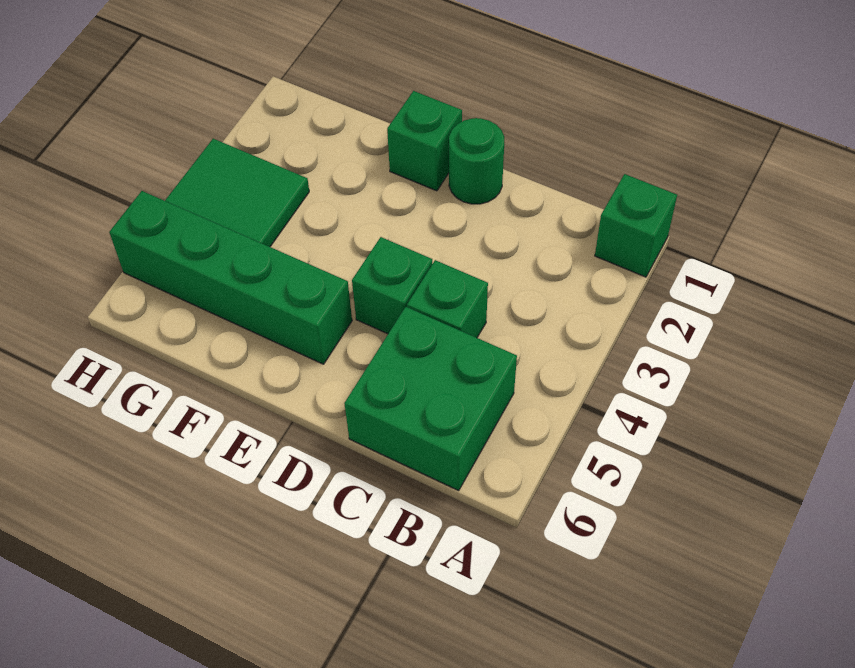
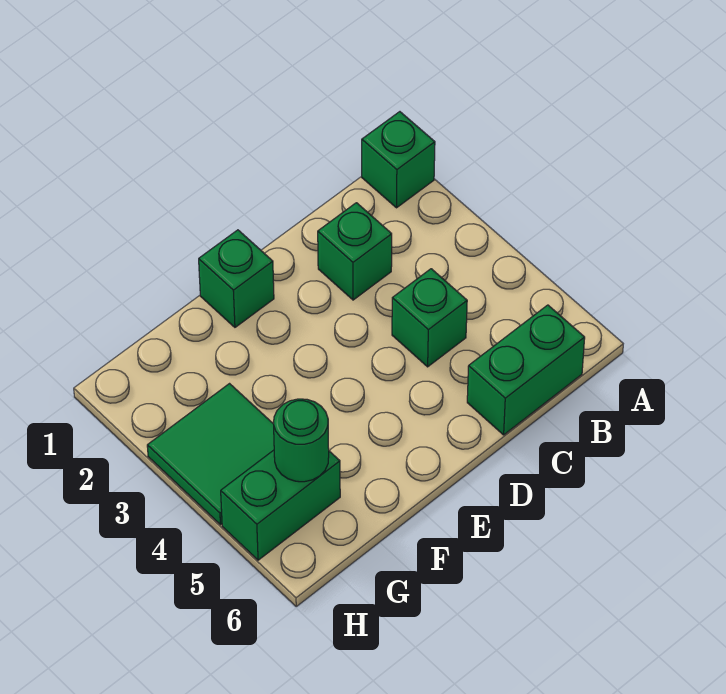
green brick B5:C6 level 1 -> green brick B6:C6 level 1
green round brick D1 level 1 -> green round brick G5 level 2
green brick D4 level 1 -> green brick C2 level 1
green brick E5:H5 level 1 -> green brick G5:H5 level 1

